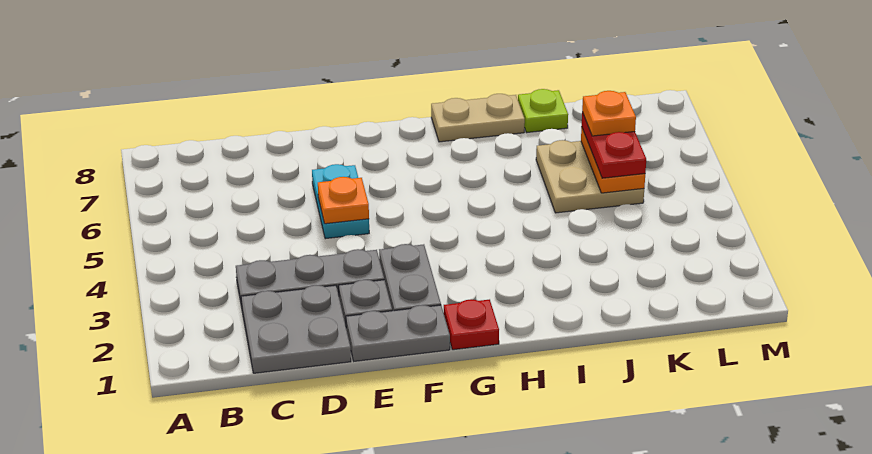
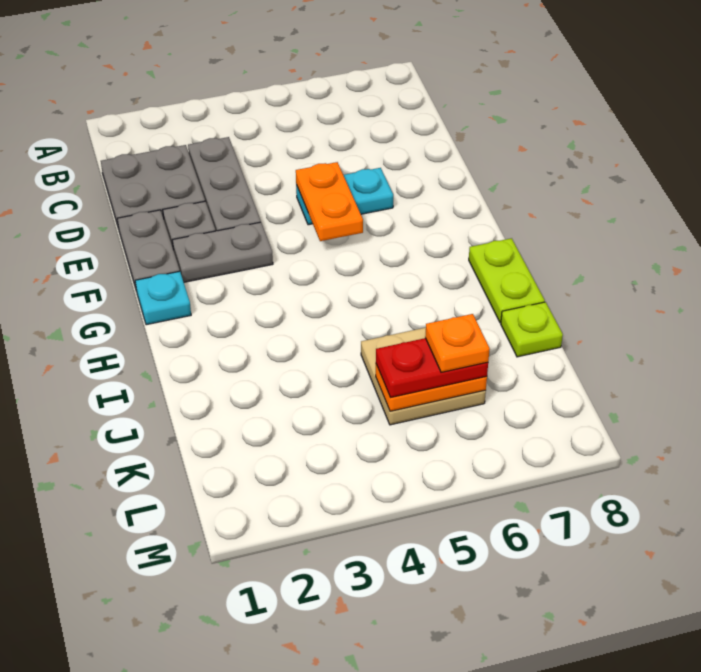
orange plate E5 level 2 -> orange plate E5:F5 level 2
red plate G1 level 1 -> cyan plate G1 level 1
tan plate H8:I8 level 1 -> lime plate H8:I8 level 1

